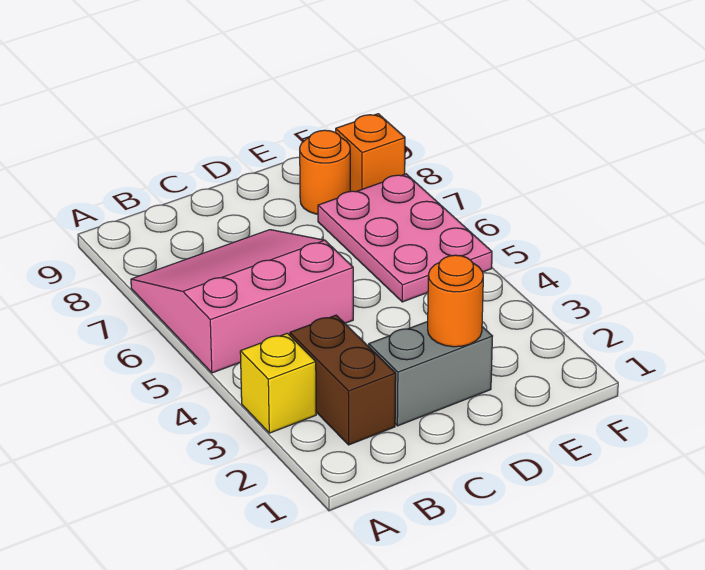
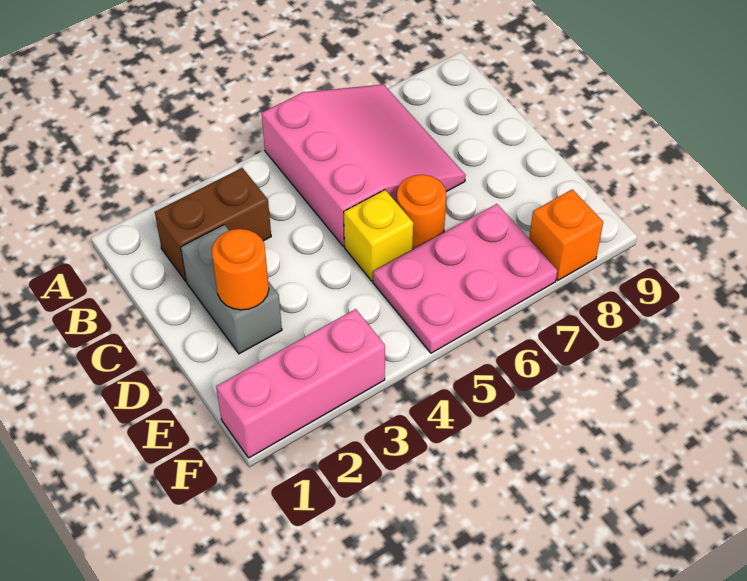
yellow brick A3 level 1 -> yellow brick D5 level 1
orange round brick E8 level 1 -> orange round brick D6 level 1
none -> pink brick F1:F3 level 1

